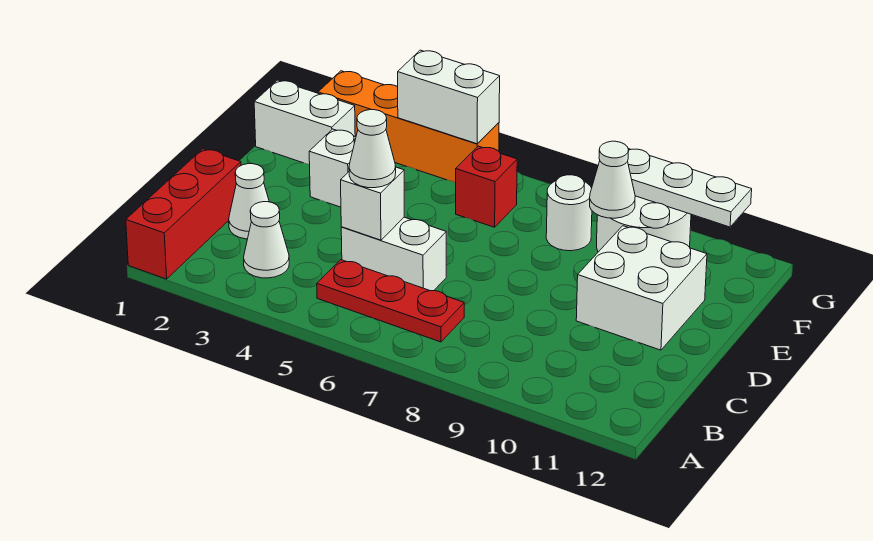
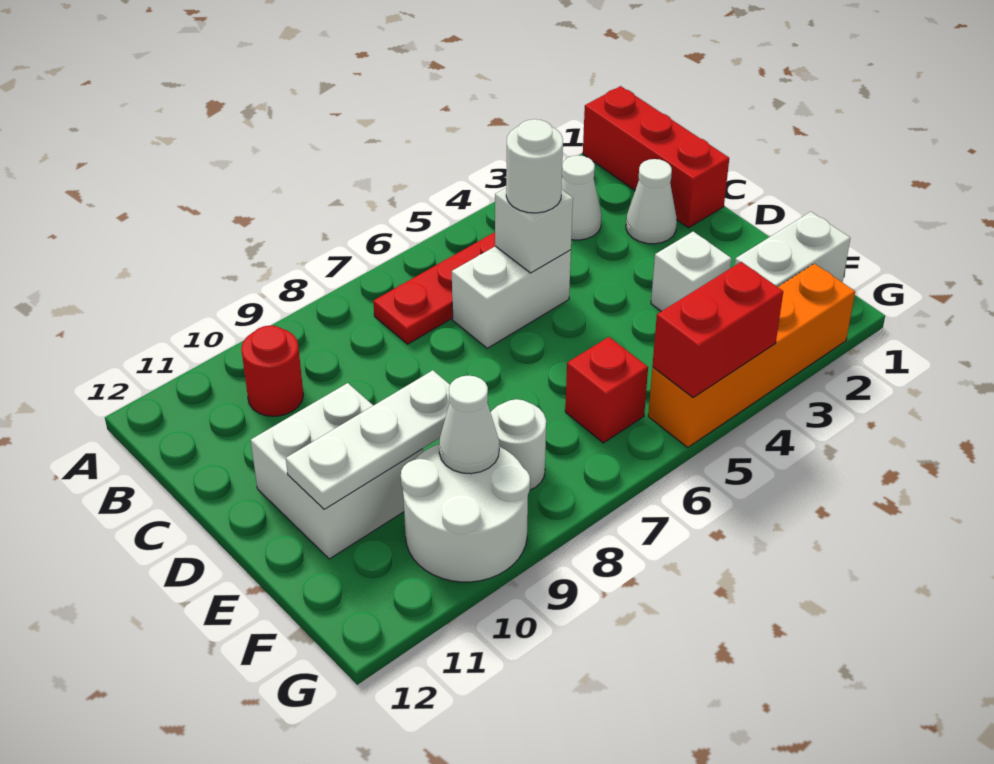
none -> red round brick B10 level 1
white cone C5 level 3 -> white round brick C5 level 3
white brick G4:G5 level 2 -> red brick G4:G5 level 2
white plate G9:G11 level 2 -> white plate E9:E11 level 2

